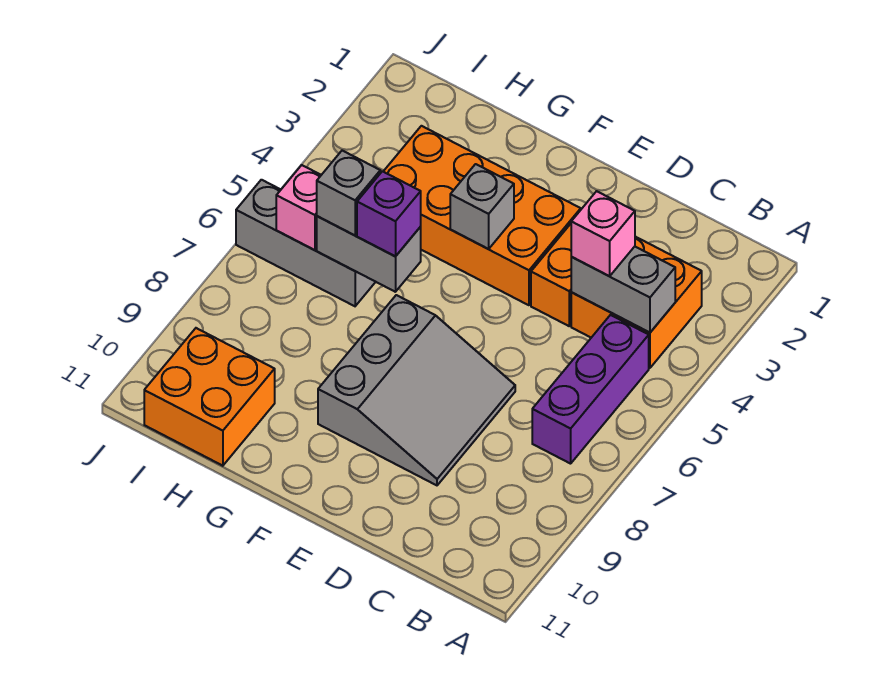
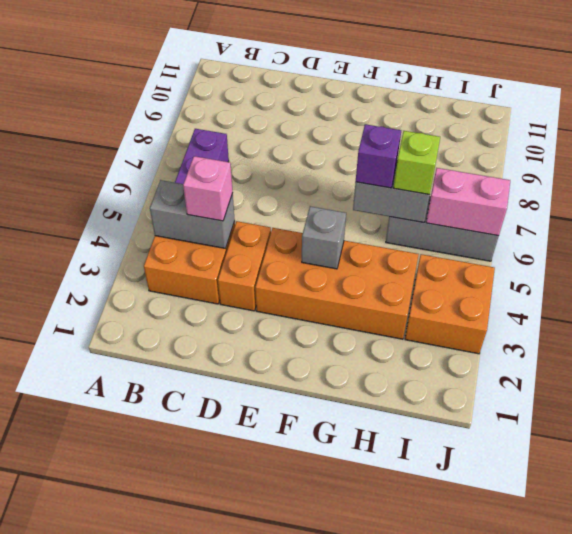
grey slope D7:F9 level 1 top F -> none
grey brick H6 level 3 -> lime brick H6 level 3
orange brick H10:I11 level 1 -> orange brick I3:J4 level 1
pink brick I6 level 2 -> pink brick I6:J6 level 2

